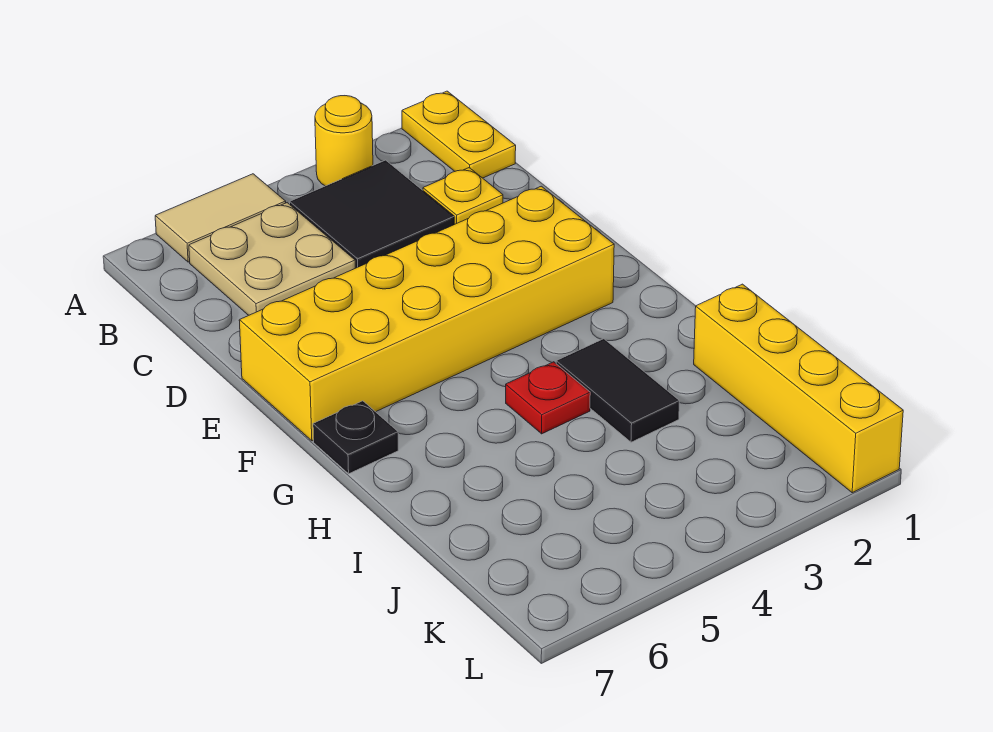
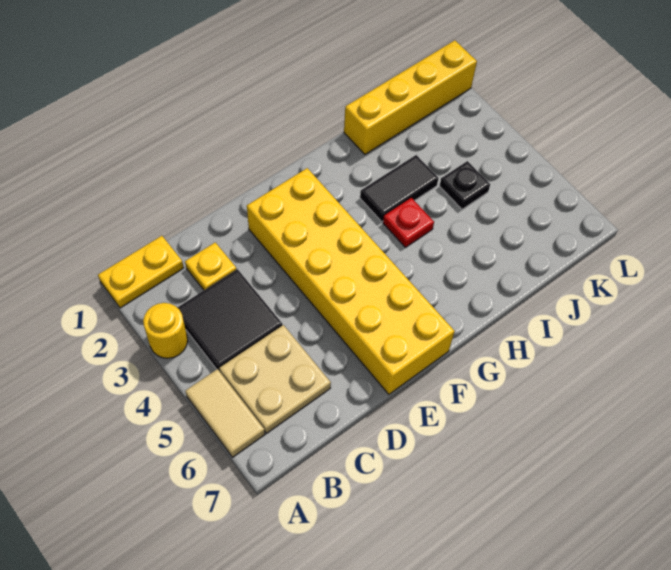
black plate G7 level 1 -> black plate J4 level 1

